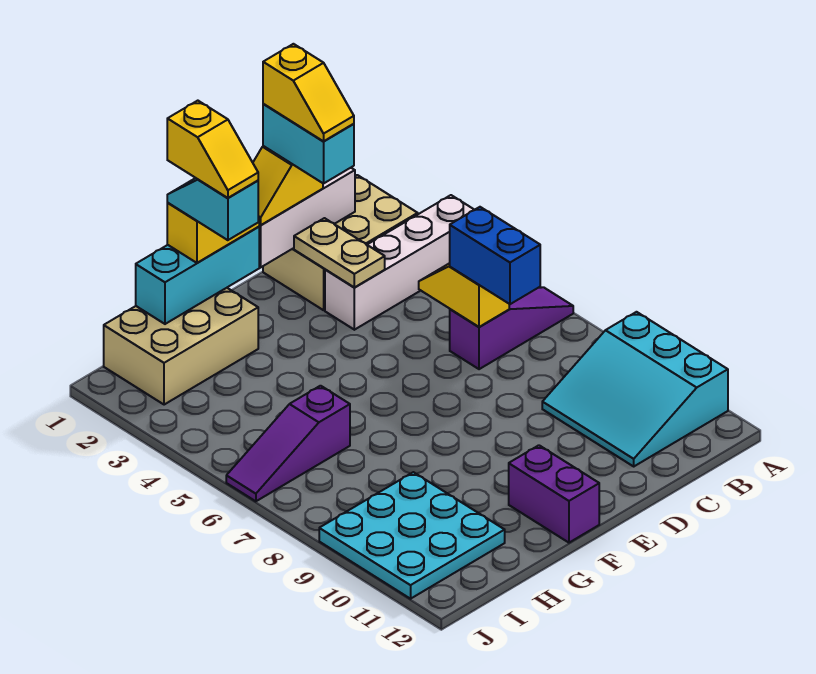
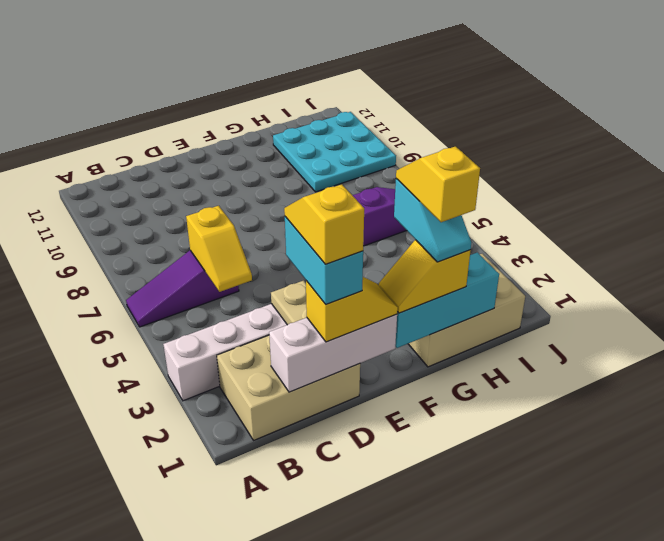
cyan slope A9:C11 level 1 top A -> none
blue brick C6:C7 level 3 -> none
purple brick F11:F12 level 1 -> none

